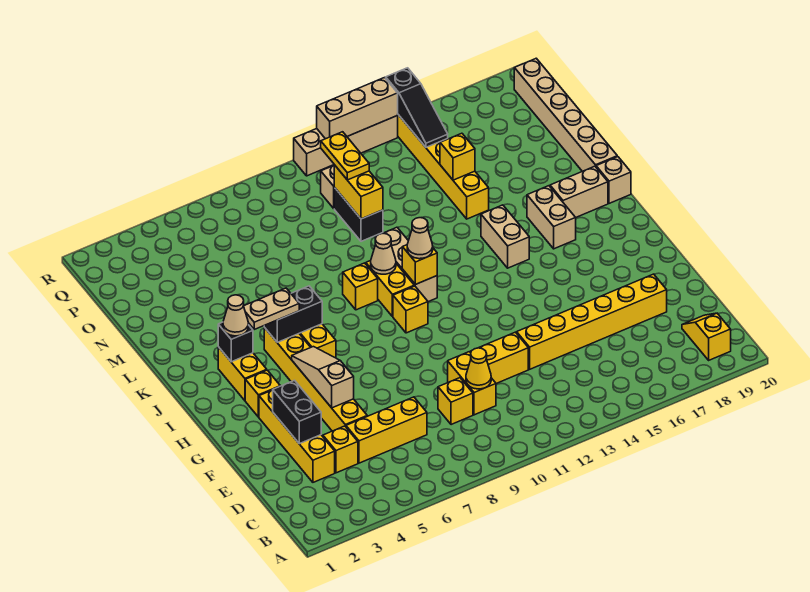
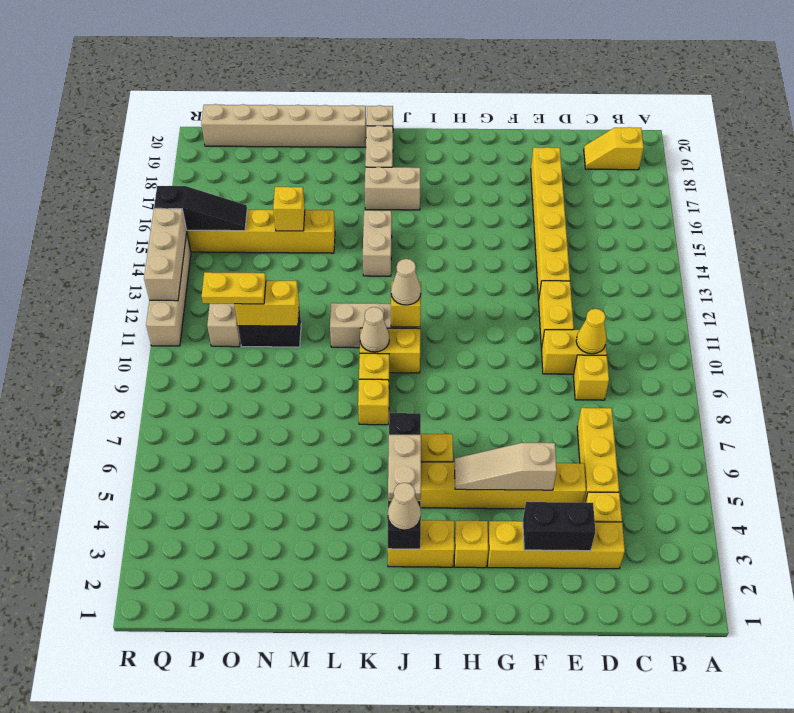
yellow brick I10 level 1 -> yellow brick K8 level 1
tan brick J15:K15 level 1 -> tan brick K14:K15 level 1

